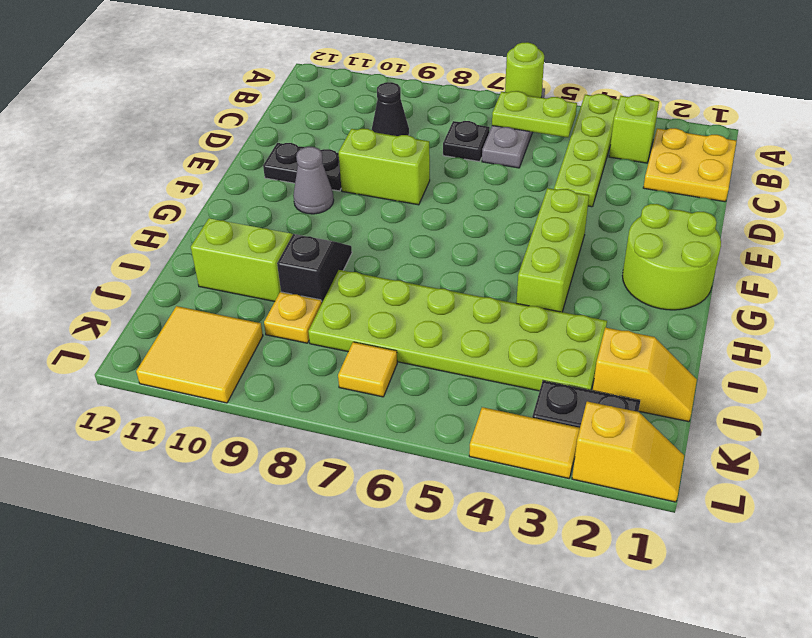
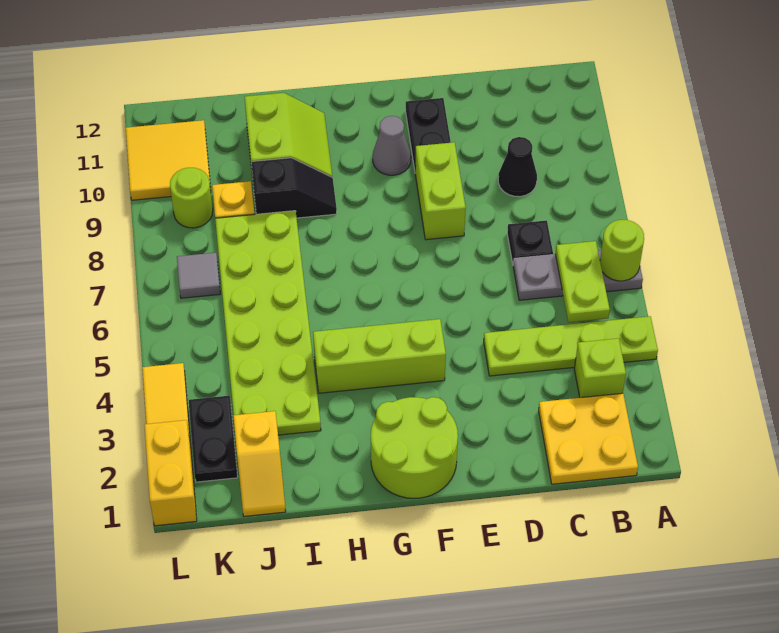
yellow tile K7 level 1 -> grey tile K7 level 1
none -> lime round brick K9 level 1
yellow slope L1:L2 level 1 top 2 -> yellow brick L1:L2 level 1

